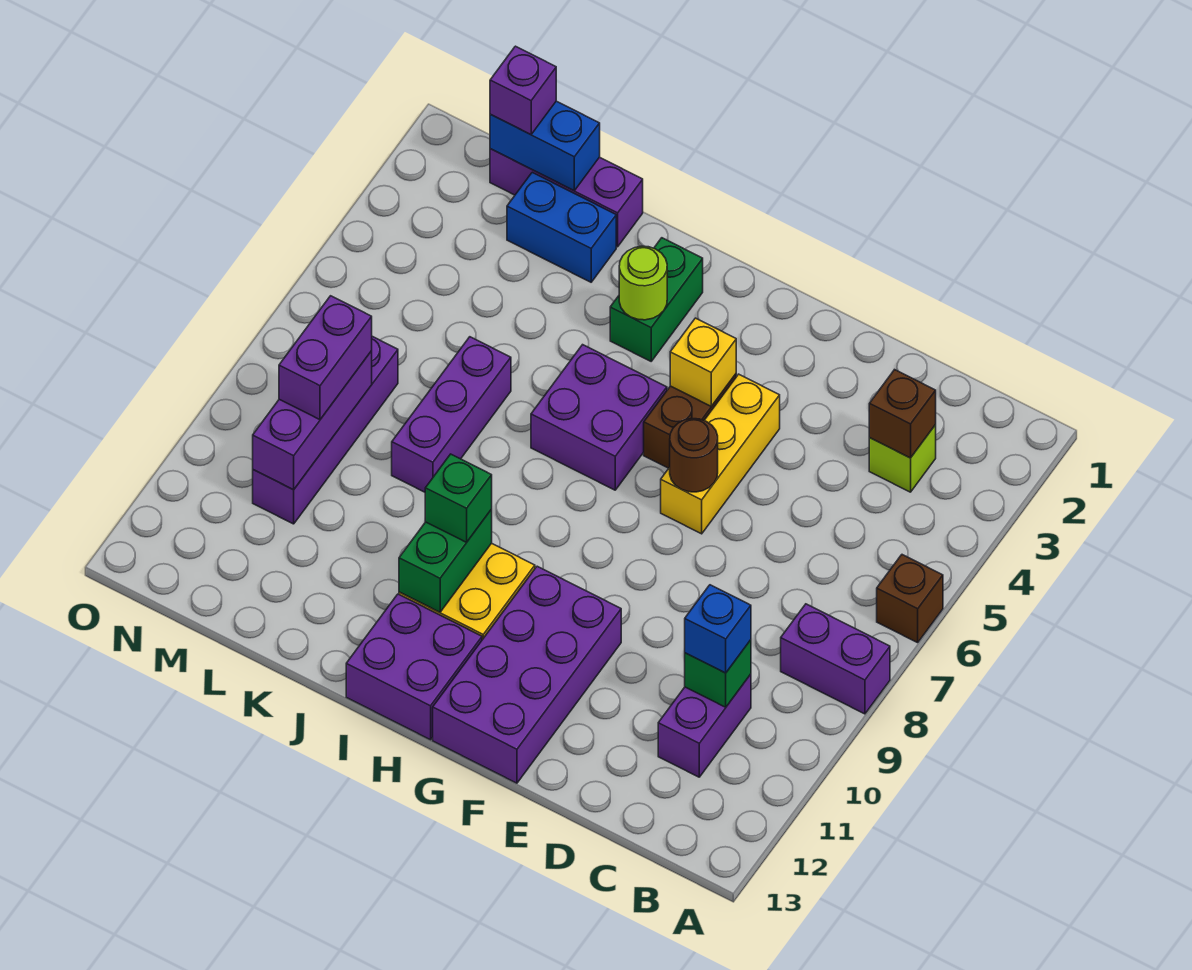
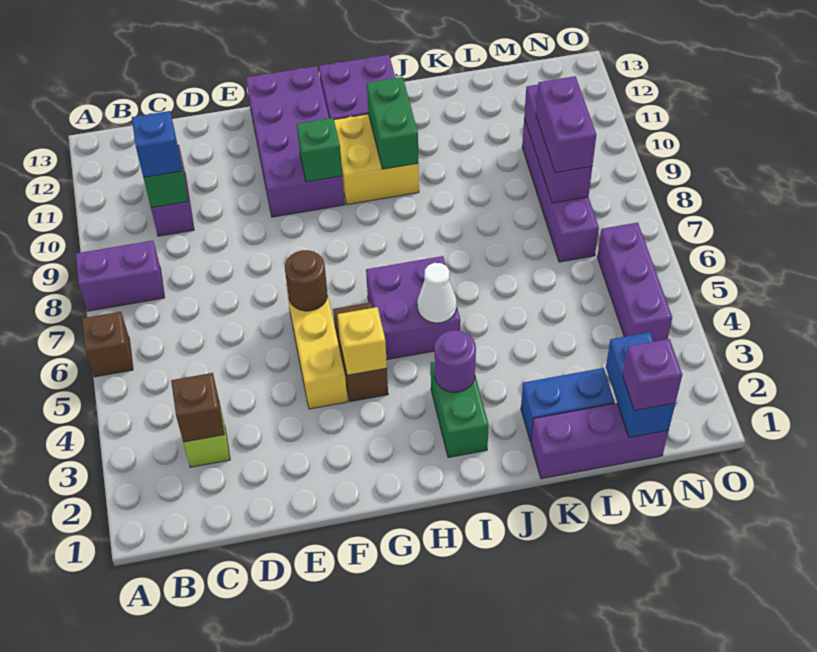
lime round brick I3 level 2 -> purple round brick I3 level 2
none -> white cone I5 level 2
green brick I10 level 3 -> green brick G10 level 2
purple brick K6:K8 level 1 -> purple brick N4:N6 level 1
blue brick L1:M1 level 2 -> blue brick M1:M2 level 2

